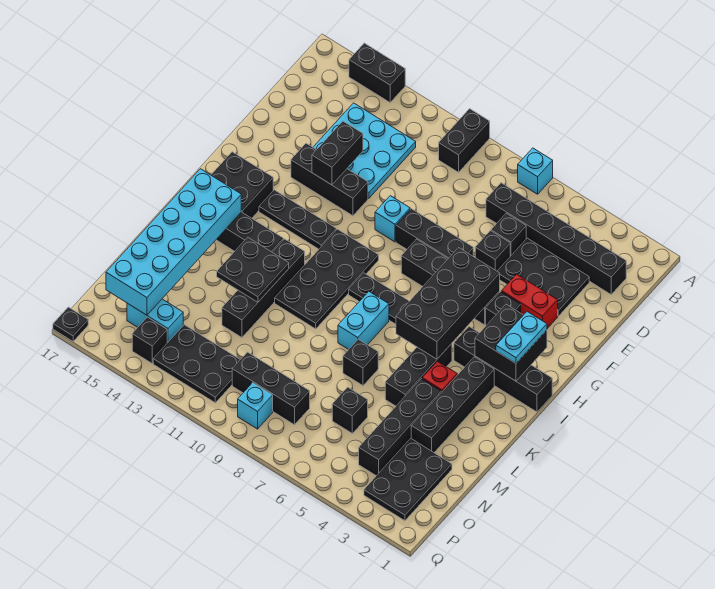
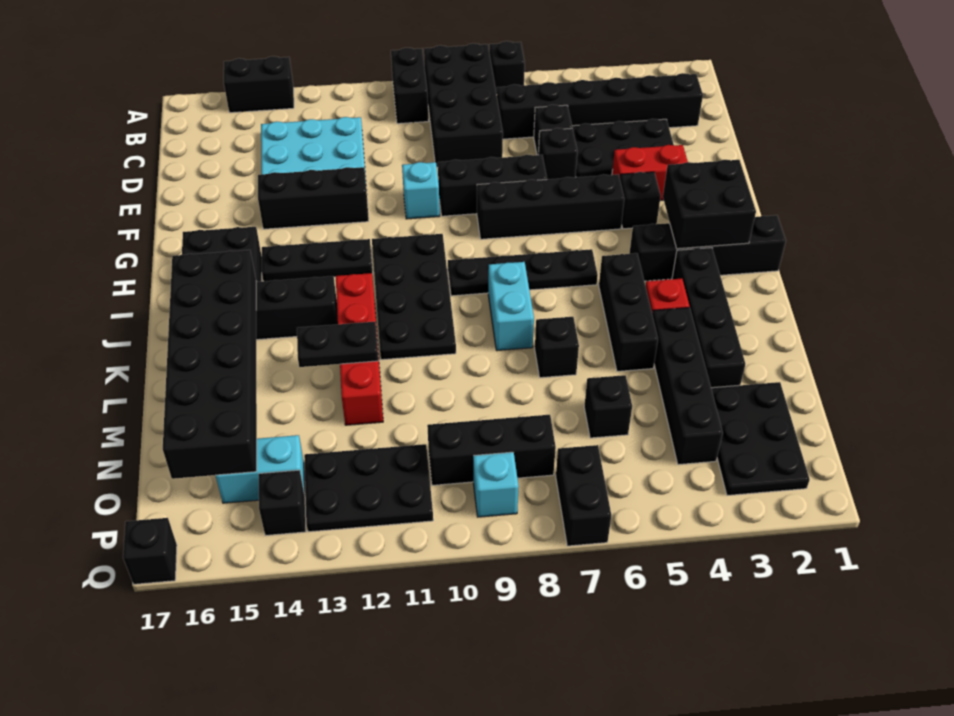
cyan brick A7 level 1 -> black brick A7 level 1
black brick E13:F13 level 2 -> black brick P7:Q7 level 1
black brick G5:J6 level 2 -> black brick A8:D9 level 1
cyan plate H2:I2 level 3 -> none
black brick J12:M12 level 1 -> red brick J12:M12 level 1
cyan brick J15:O16 level 2 -> black brick J15:O16 level 2
black plate K12:L13 level 2 -> black plate L12:L13 level 2
black plate Q17 level 1 -> black brick Q17 level 1

